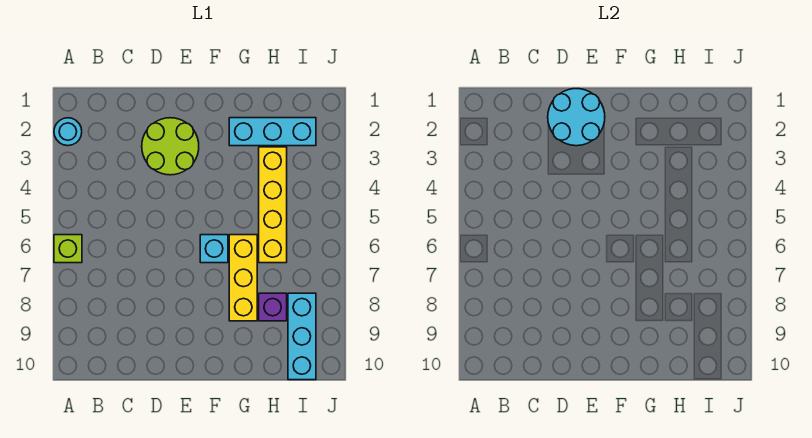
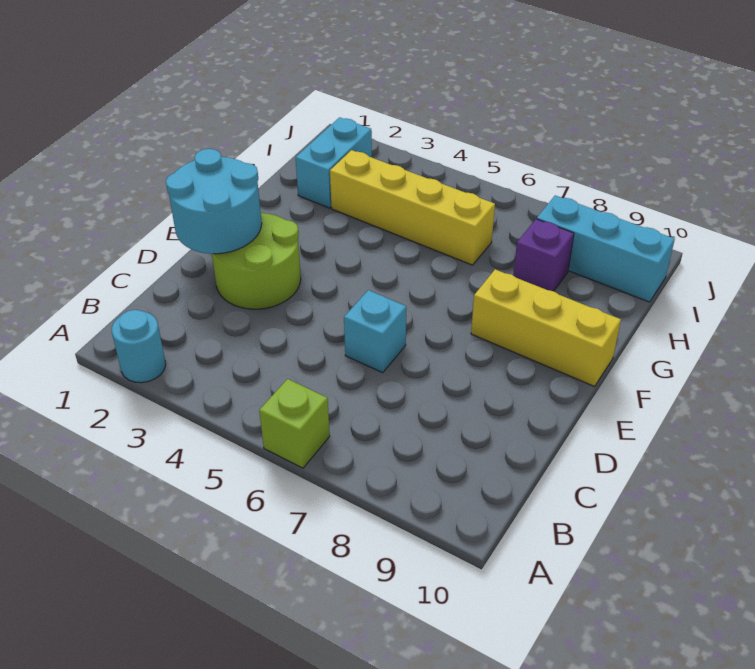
cyan brick F6 level 1 -> cyan brick D6 level 1
cyan brick G2:I2 level 1 -> cyan brick H2:I2 level 1
yellow brick G6:G8 level 1 -> yellow brick F8:F10 level 1

